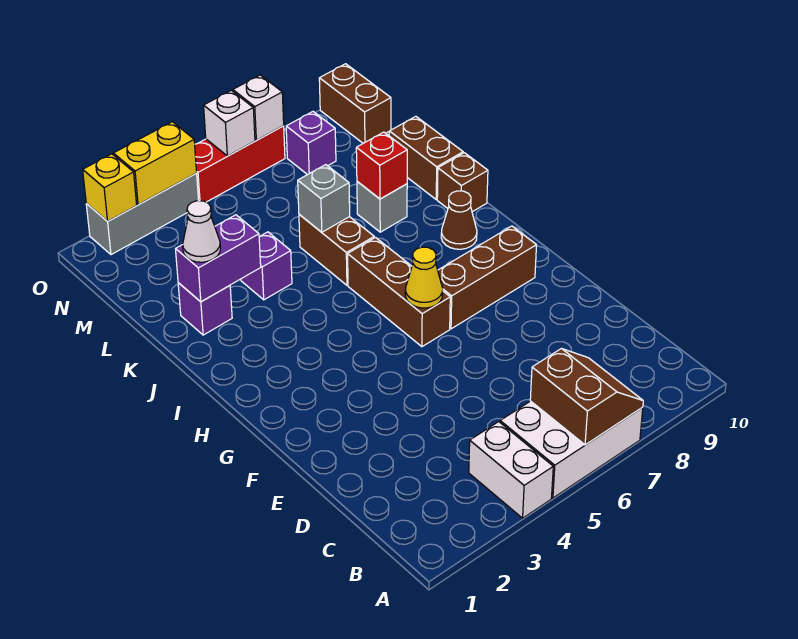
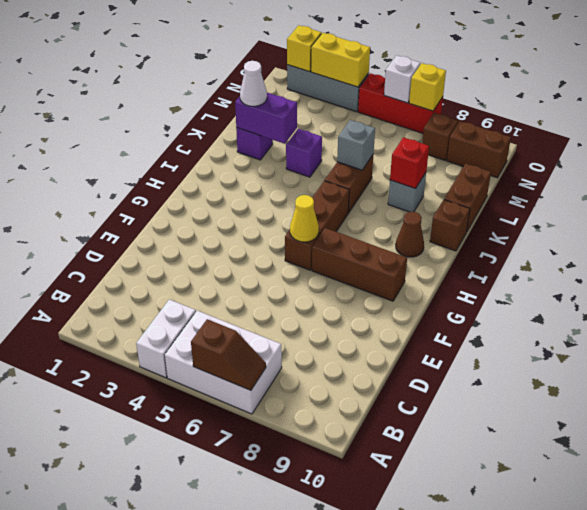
brown slope A6:B7 level 2 top 6 -> brown slope A6:A7 level 2 top 6
purple brick N8 level 1 -> brown brick N8 level 1
brown brick N10:O10 level 1 -> brown brick N9:N10 level 1
white brick O7 level 2 -> yellow brick O7 level 2

